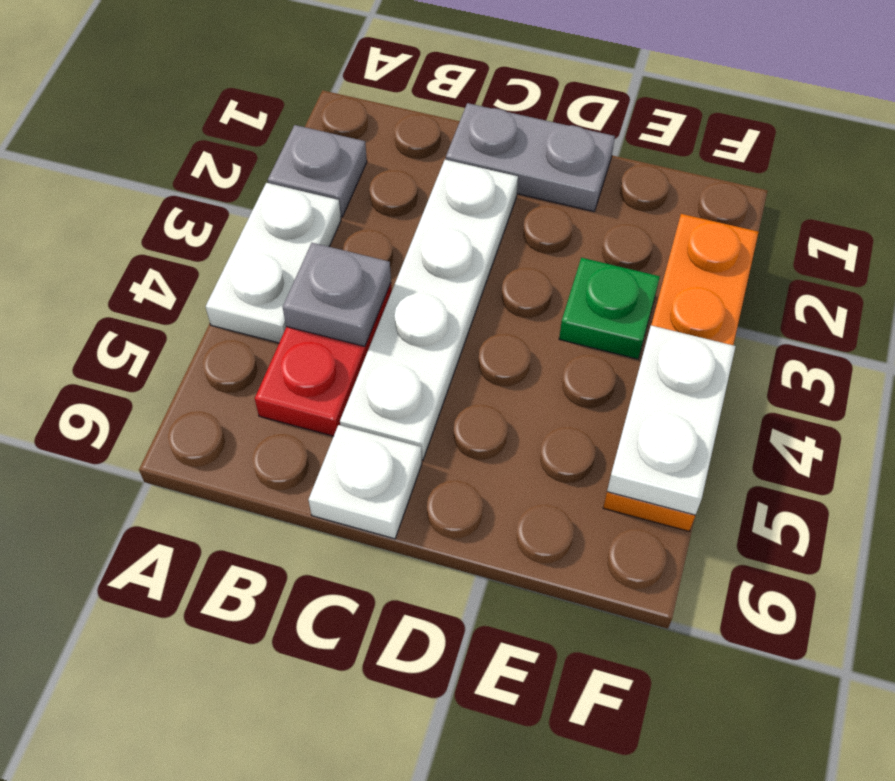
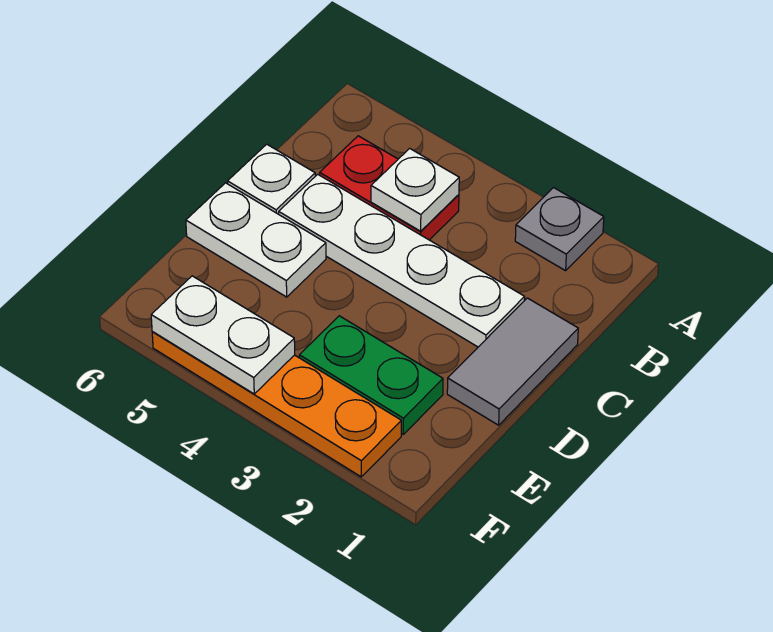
white plate A3:A4 level 1 -> white plate D5:D6 level 1
grey plate B4 level 2 -> white plate B4 level 2
grey plate C1:D1 level 1 -> grey tile C1:D1 level 1
green plate E3 level 1 -> green plate E2:E3 level 1

